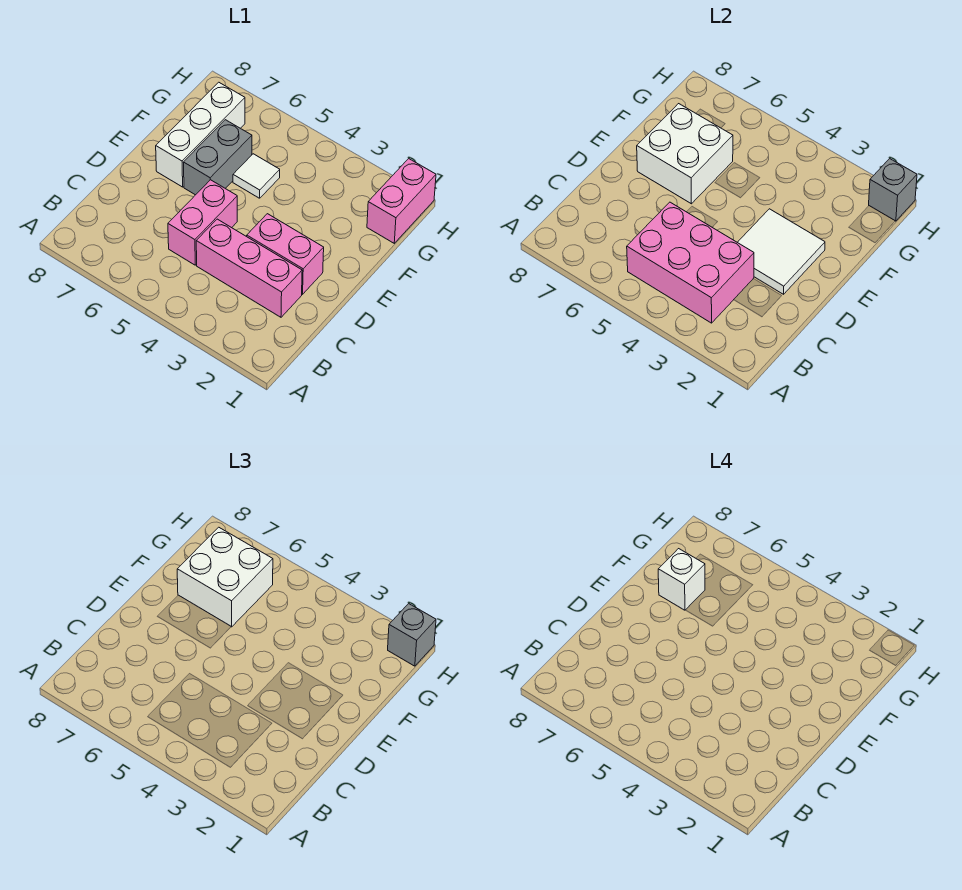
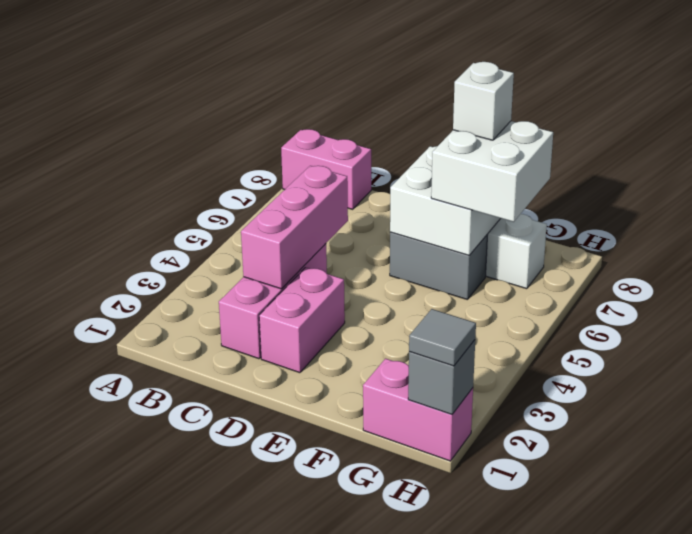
pink brick B3:C5 level 2 -> pink brick C3:C5 level 2
pink brick C5:D5 level 1 -> pink brick A8:B8 level 1
white tile D2:E3 level 2 -> none
white tile F5 level 1 -> none
grey brick H1 level 3 -> grey tile H1 level 3

